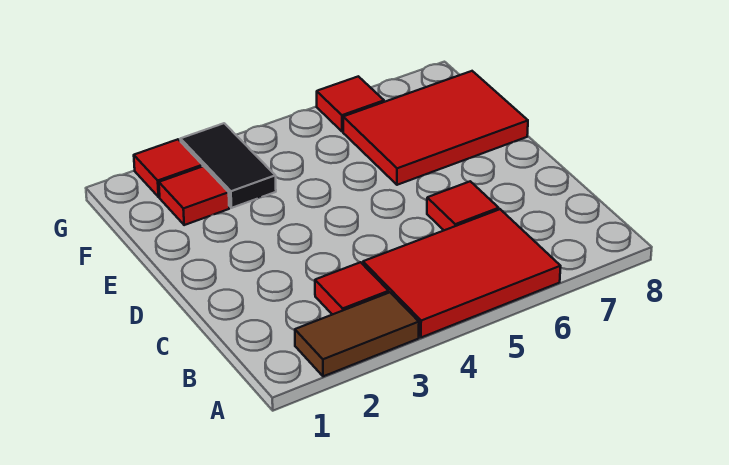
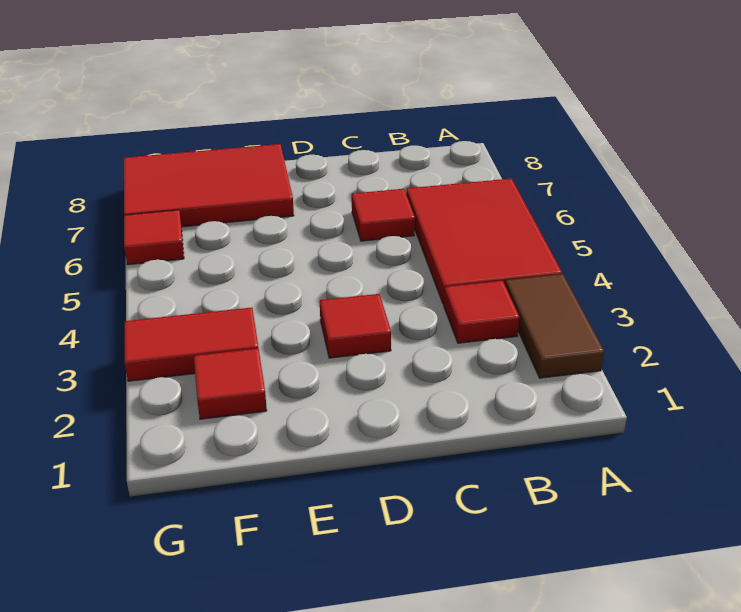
red tile E6:F8 level 1 -> red tile E7:G8 level 1
black tile F3:G3 level 1 -> red tile F3:G3 level 1
red tile G2 level 1 -> red tile D3 level 1

